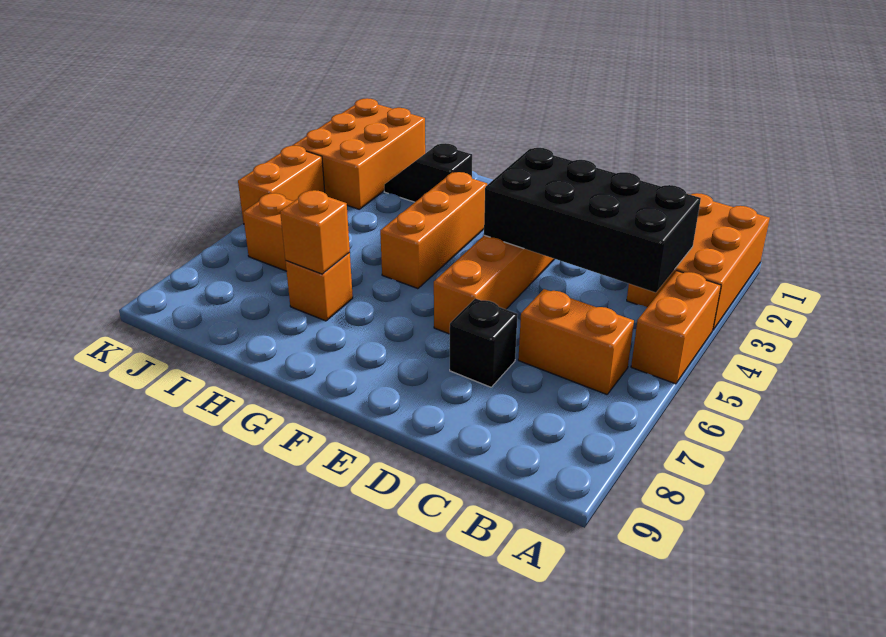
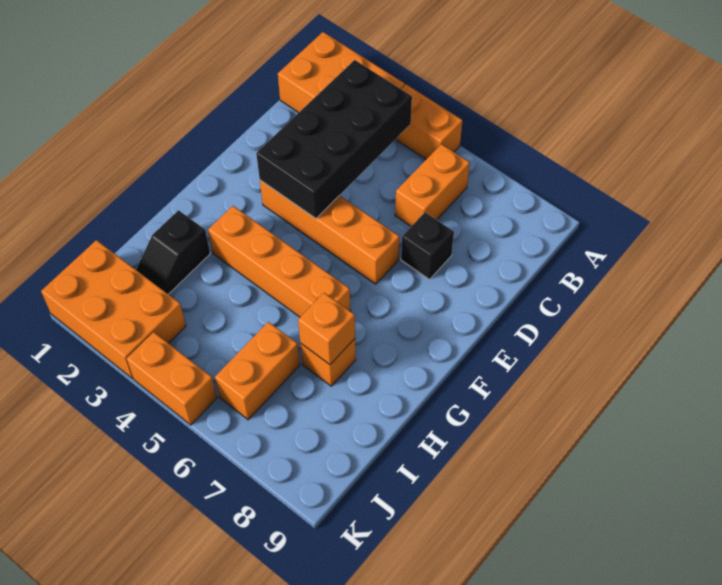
orange brick G3:G5 level 1 -> orange brick G3:G6 level 1

